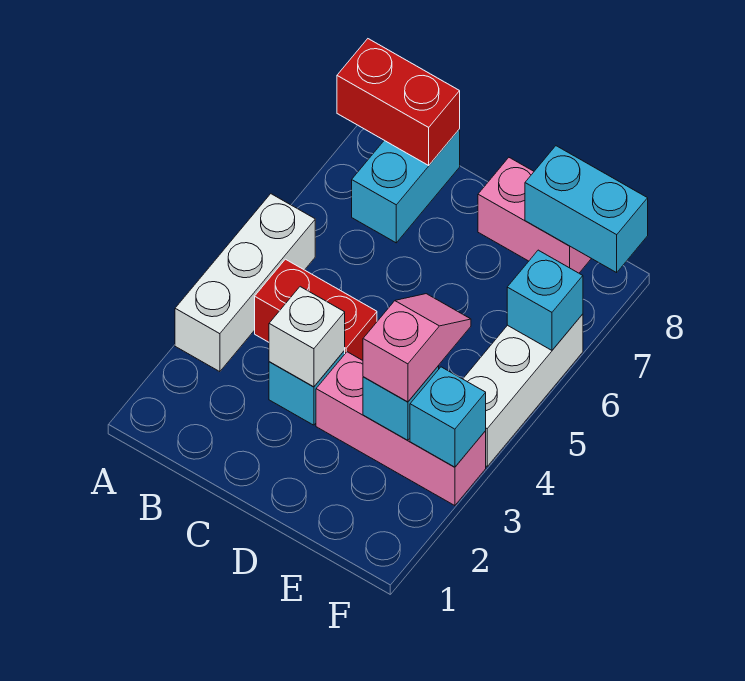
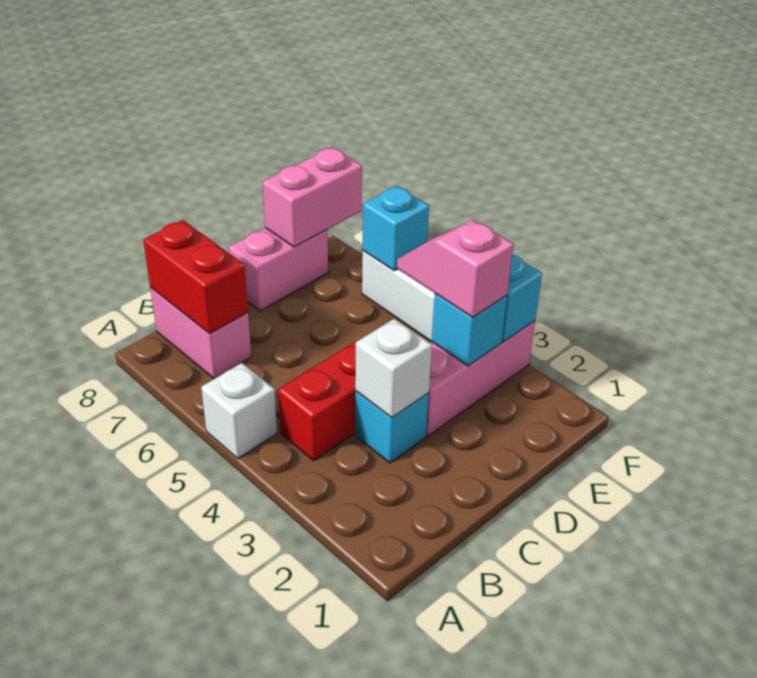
white brick A3:A5 level 1 -> white brick A5 level 1
red brick A8:B8 level 2 -> red brick B7:B8 level 2
cyan brick B7:B8 level 1 -> pink brick B7:B8 level 1
cyan brick E8:F8 level 2 -> pink brick E8:F8 level 2

